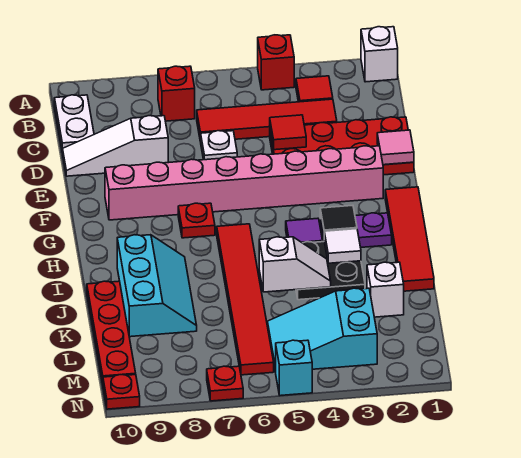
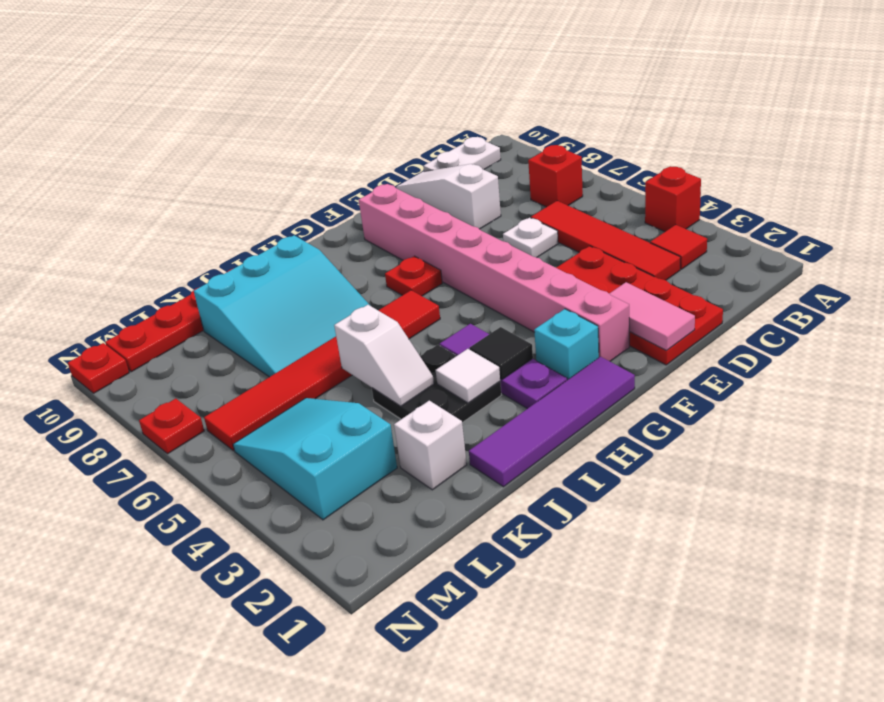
white brick A1 level 1 -> none
red tile D4 level 2 -> none
pink tile E1 level 2 -> pink tile E1:E2 level 2
red tile G1:J1 level 1 -> purple tile G1:J1 level 1
cyan slope I8:K9 level 1 top 9 -> cyan slope I7:K9 level 1 top 9
cyan brick N5 level 1 -> cyan brick G2 level 1

